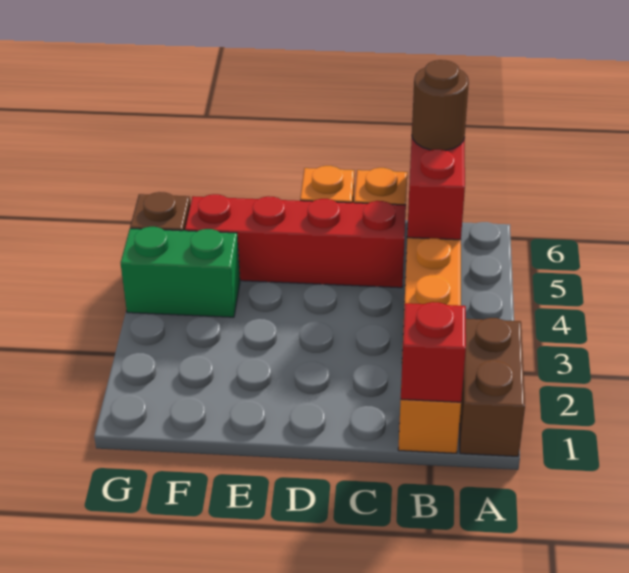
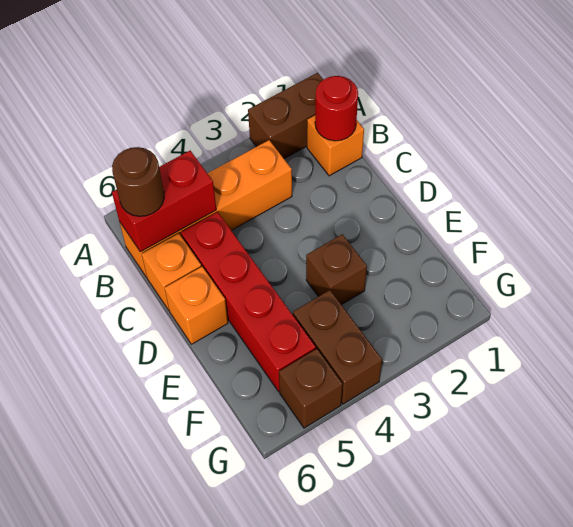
red brick B1 level 2 -> red round brick B1 level 2
none -> brown brick E3 level 1
green brick F4:G4 level 1 -> brown brick F4:G4 level 1

